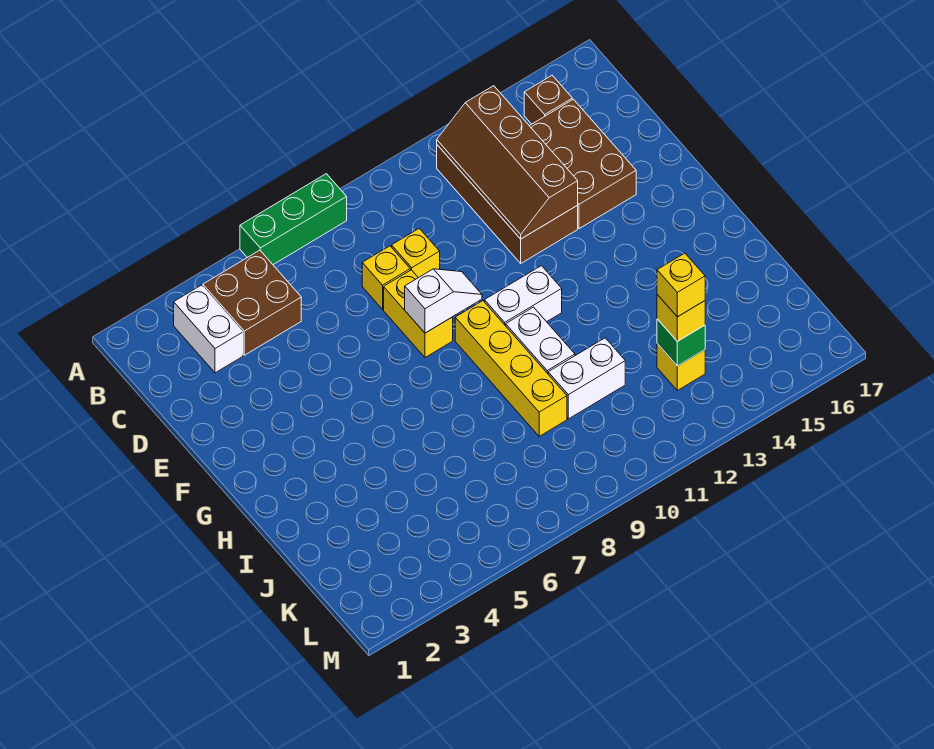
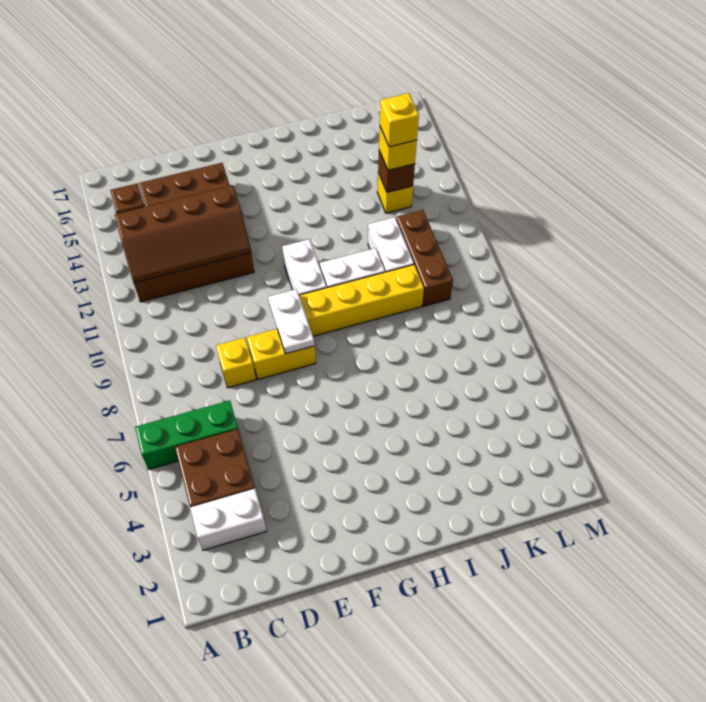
green brick A6:A8 level 1 -> green brick A6:C6 level 1
yellow brick D9 level 1 -> none
white slope F8:F9 level 2 top 8 -> white plate F8:F9 level 2
none -> brown brick K9:K11 level 1
green brick K13 level 2 -> brown brick K13 level 2

